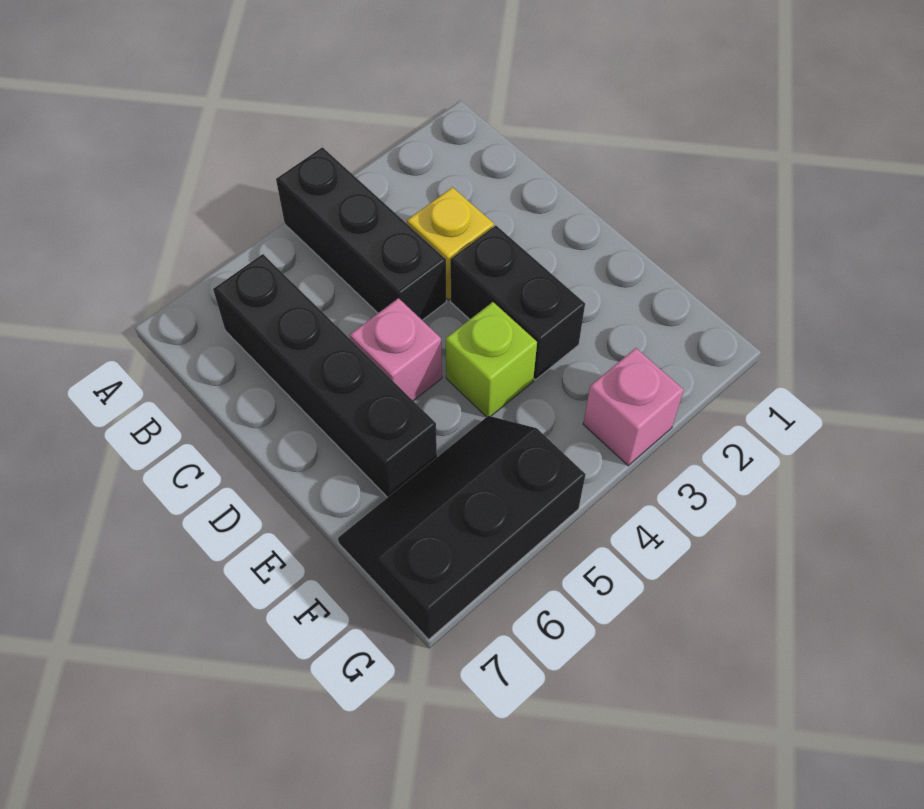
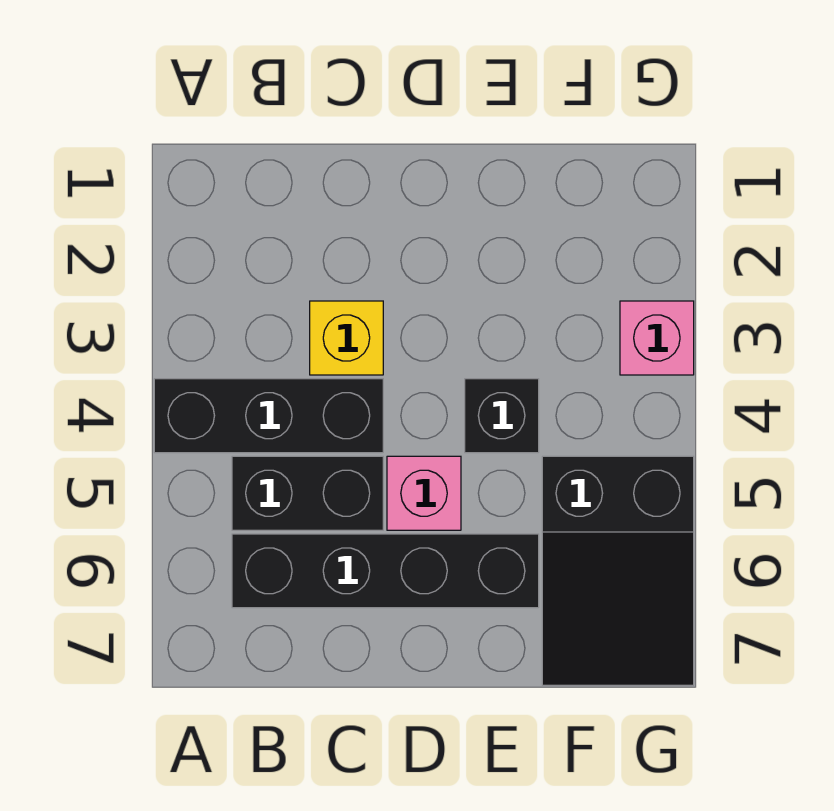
black brick D3:E3 level 1 -> black brick B5:C5 level 1
lime brick E4 level 1 -> black brick E4 level 1
black slope F5:G7 level 1 top G -> black slope F5:G7 level 1 top 5

